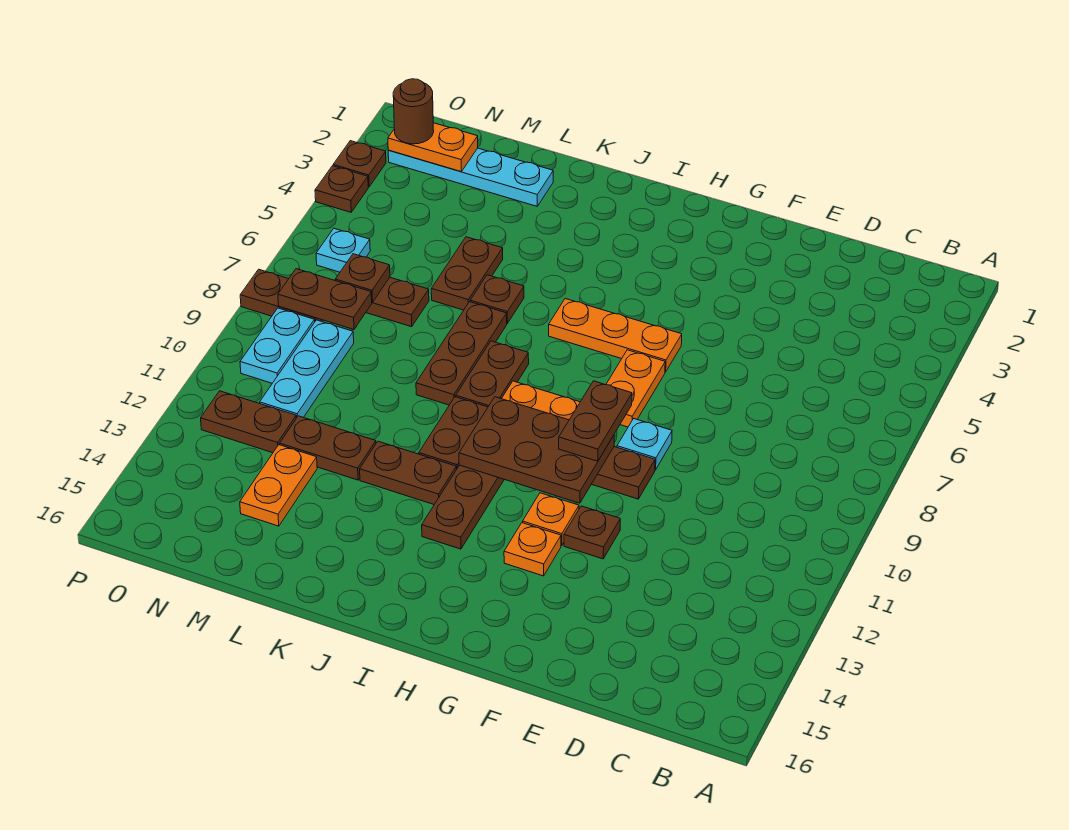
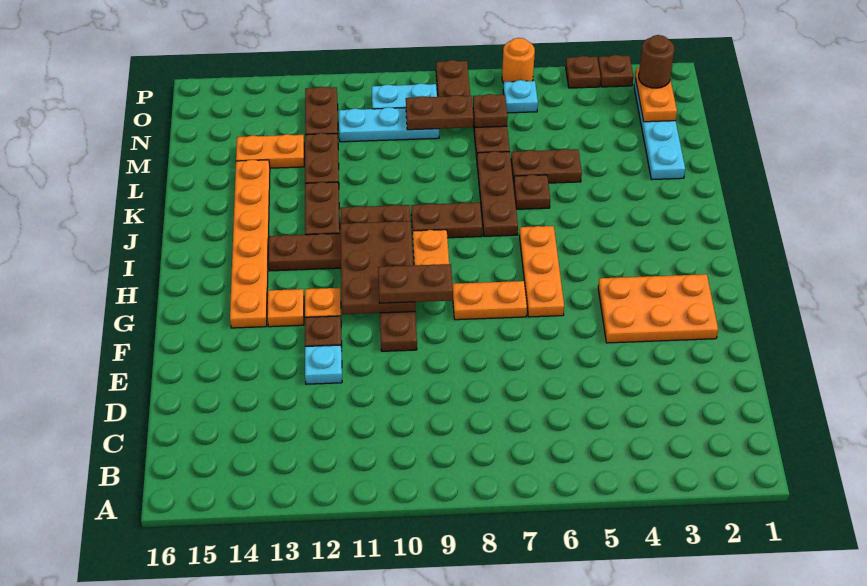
none -> orange plate F2:G4 level 1
cyan plate F9 level 1 -> cyan plate E12 level 1
none -> orange plate G14:L14 level 1
brown plate K7:K9 level 1 -> brown plate J7:L7 level 1
brown plate N8:O8 level 2 -> brown plate N8:N9 level 2
none -> orange round brick P6 level 1

